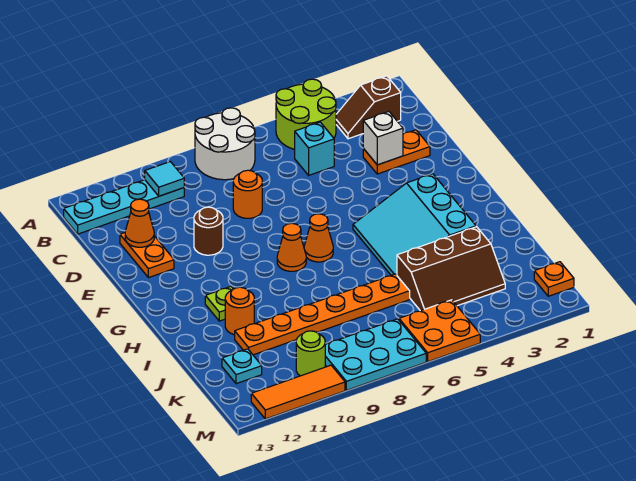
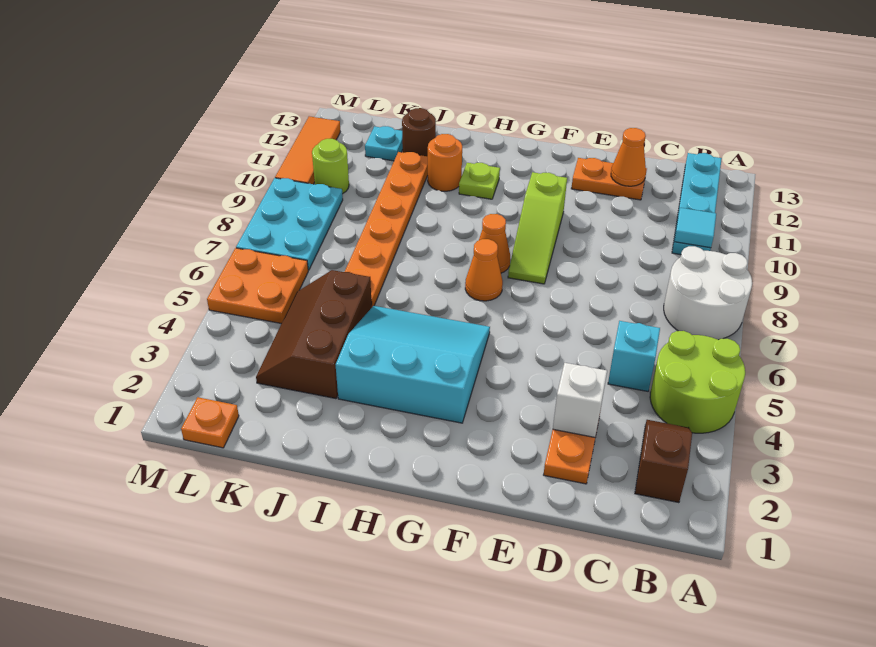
orange round brick D8 level 1 -> none
brown round brick E10 level 1 -> brown round brick J12 level 1
none -> lime slope F8:F10 level 1 top 10

